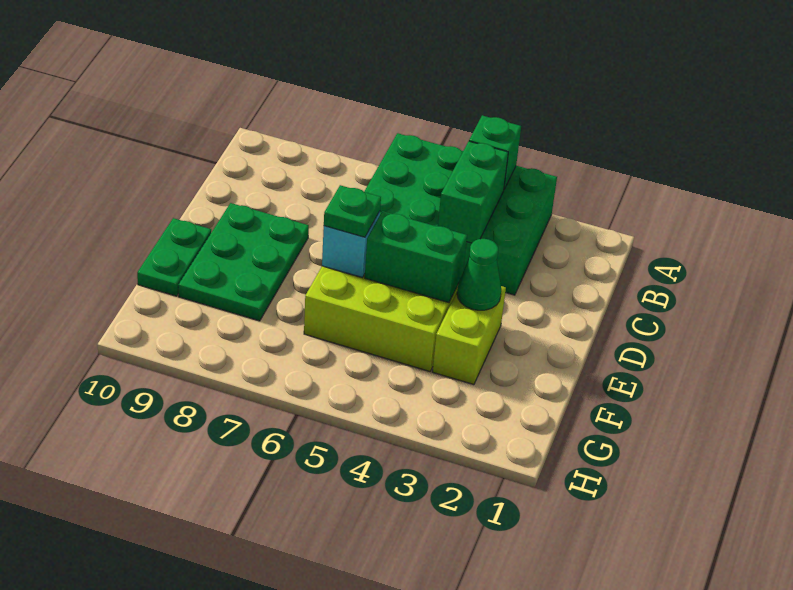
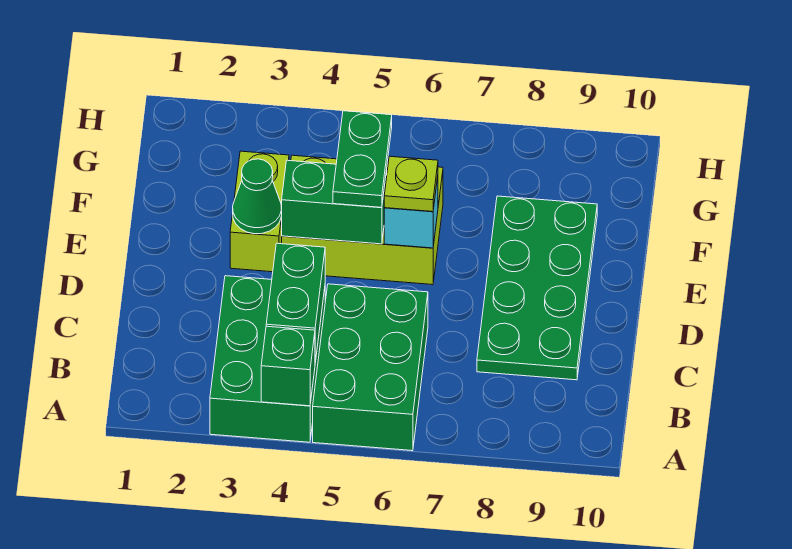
green plate D8:F9 level 1 -> green plate C8:F9 level 1
green plate E6 level 3 -> lime plate E6 level 3
green plate E10:F10 level 1 -> green plate E5:F5 level 3

